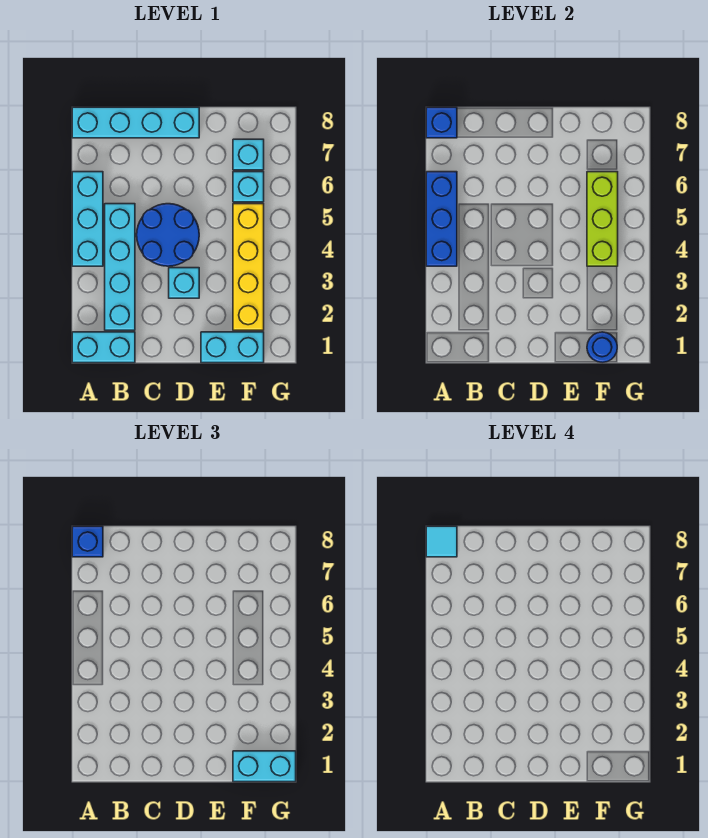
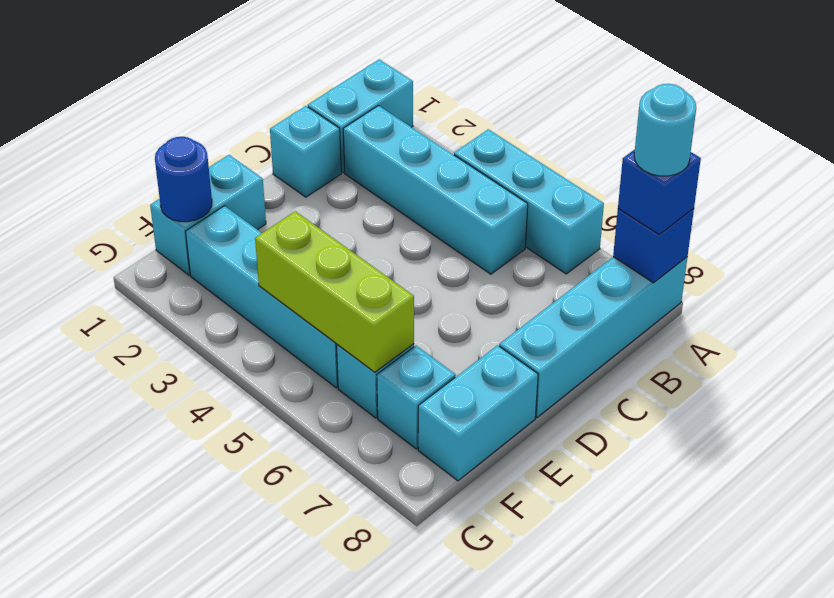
blue brick A4:A6 level 2 -> none
cyan tile A8 level 4 -> cyan round brick A8 level 4
blue round brick C4:D5 level 1 -> none
cyan brick D3 level 1 -> cyan brick C1 level 1
cyan brick F1:G1 level 3 -> cyan brick E8:F8 level 1
yellow brick F2:F5 level 1 -> cyan brick F2:F5 level 1

